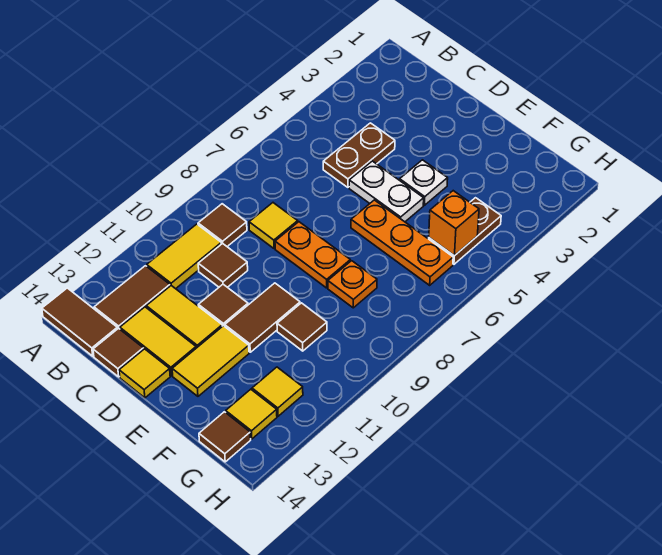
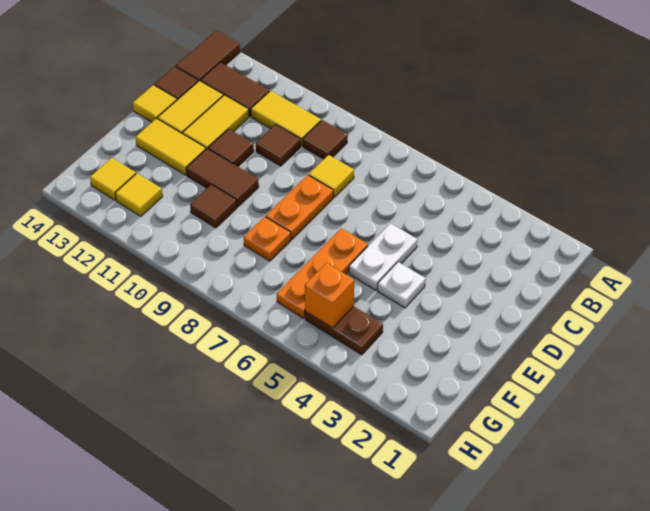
brown plate C4:C5 level 1 -> none
brown tile G14 level 1 -> none

